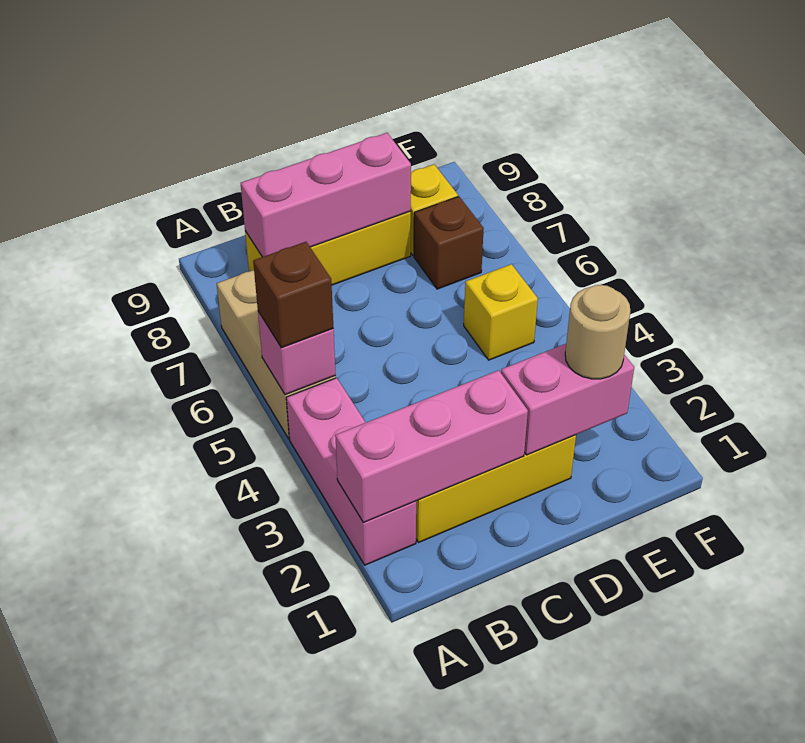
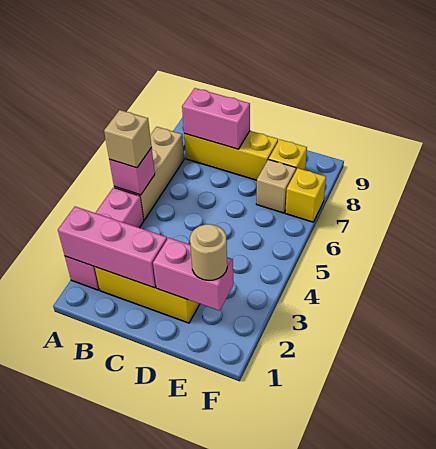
brown brick A5 level 3 -> tan brick A5 level 3
pink brick B8:D8 level 2 -> pink brick B8:C8 level 2
yellow brick E5 level 1 -> yellow brick F7 level 1
brown brick E7 level 1 -> tan brick E7 level 1

